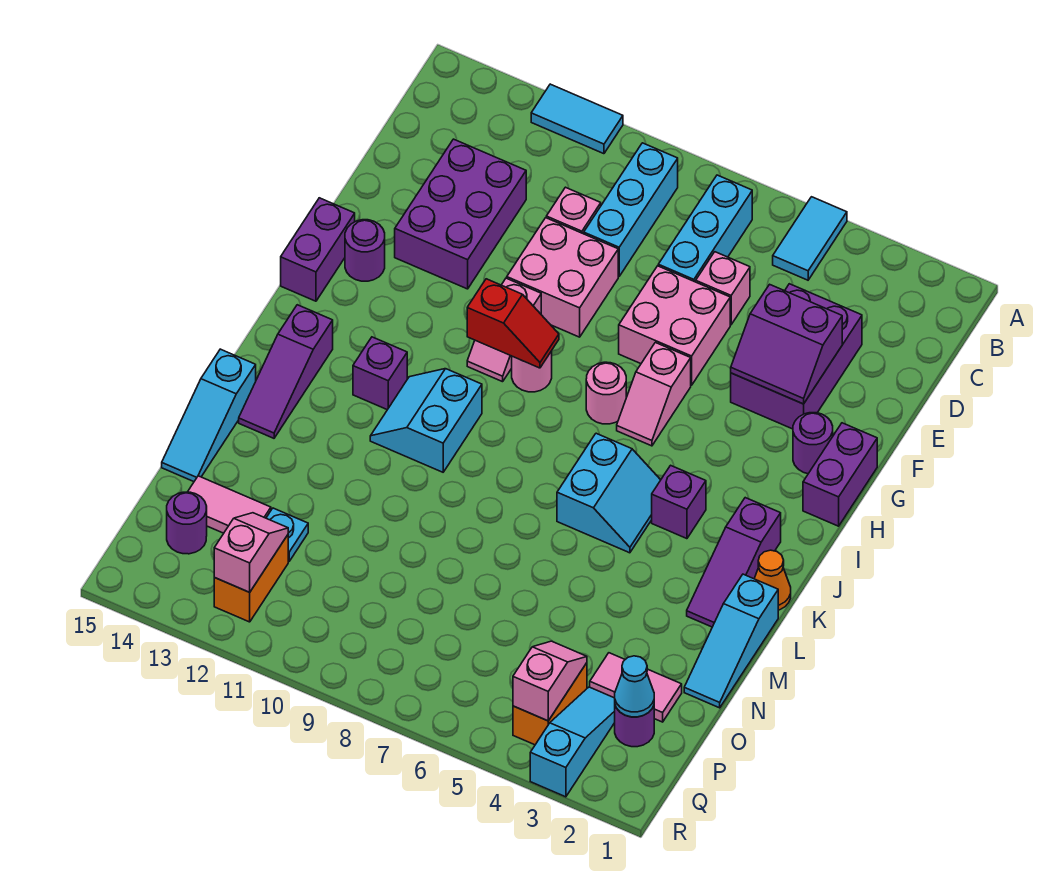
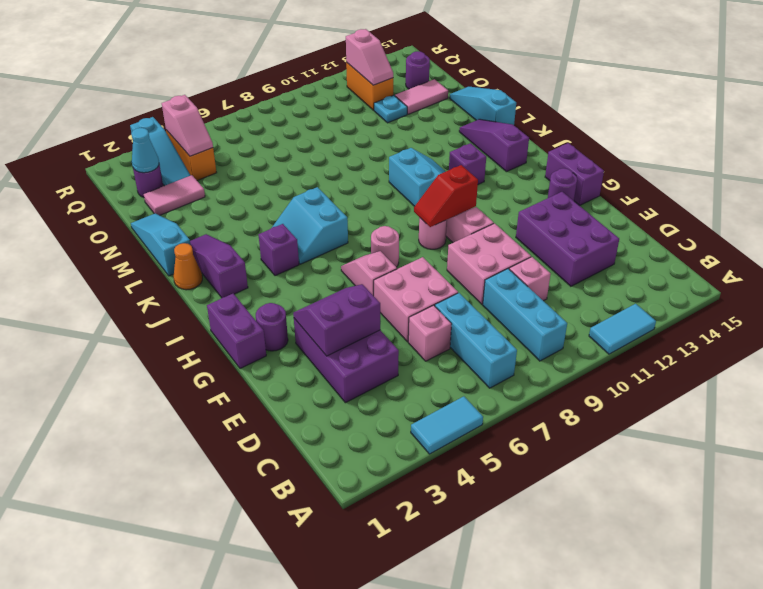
cyan tile A5:B5 level 1 -> cyan tile A4:A5 level 1

